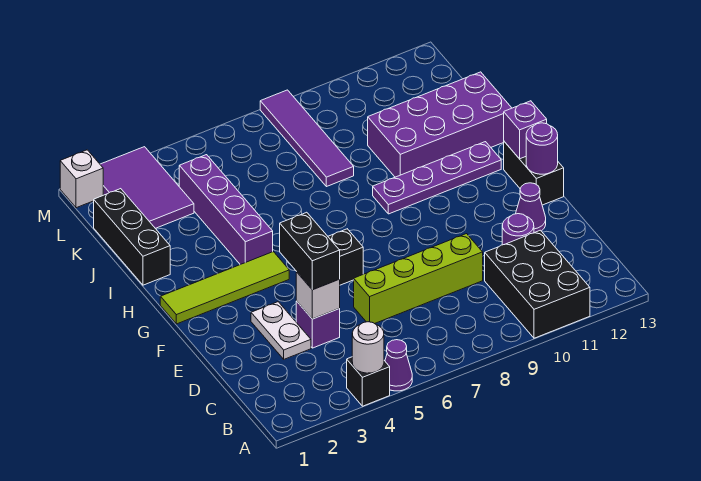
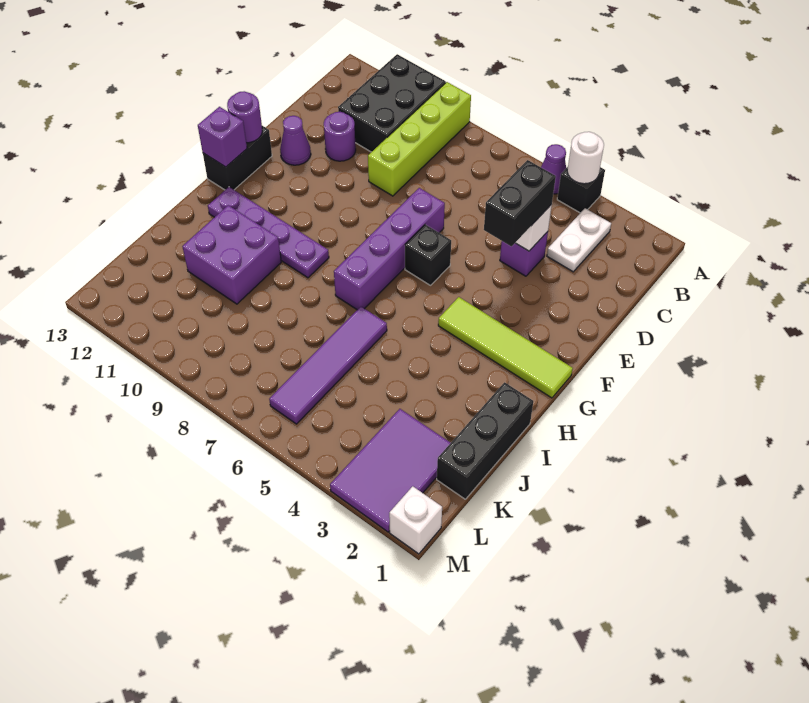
white plate D3:E3 level 1 -> white plate B3:C3 level 1
lime brick D6:D9 level 1 -> lime brick A9:D9 level 1
purple brick H4:K4 level 1 -> purple brick E7:H7 level 1
purple brick I10:J13 level 1 -> purple brick I10:J11 level 1
purple tile J8:M8 level 1 -> purple tile I6:L6 level 1

